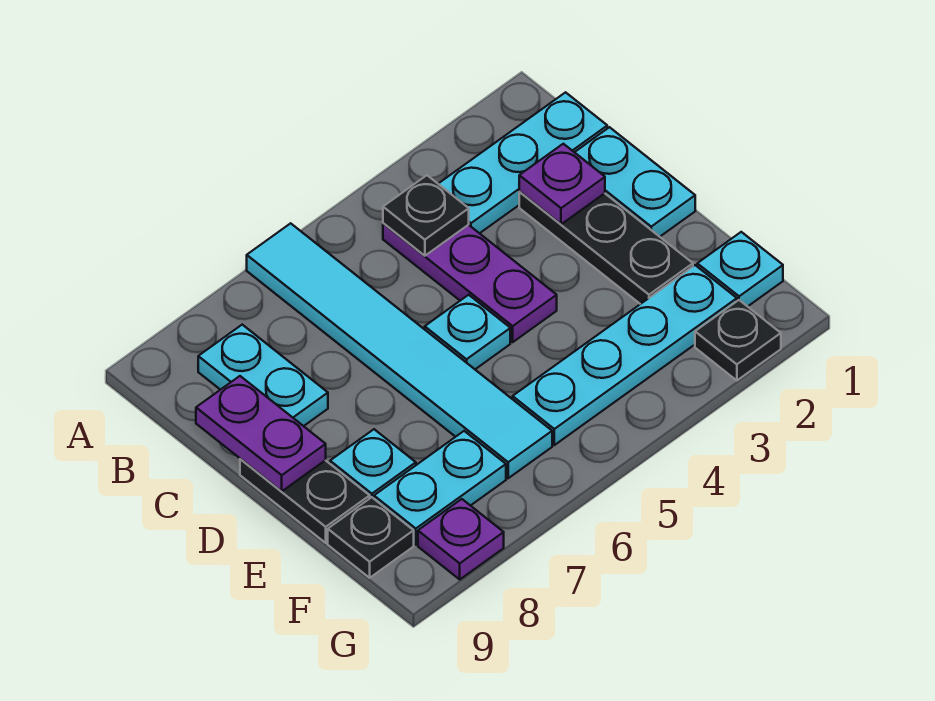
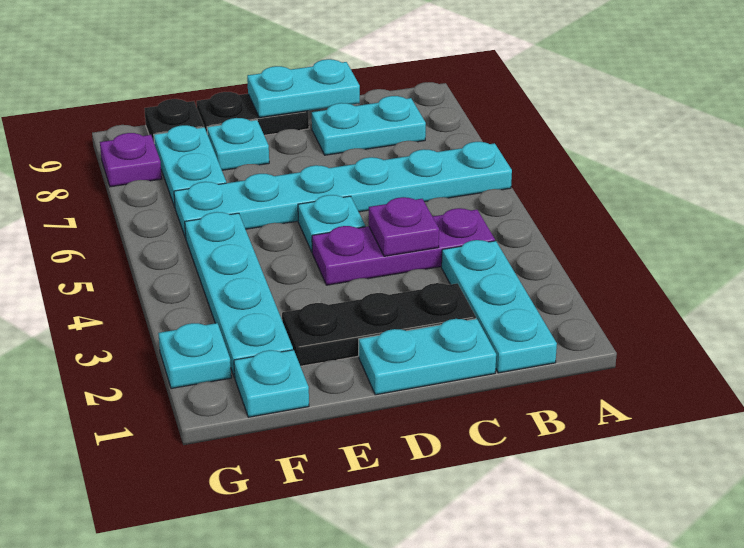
cyan tile A6:F6 level 1 -> cyan plate A6:F6 level 1
black plate B4 level 2 -> none
purple plate C2 level 2 -> purple plate C4 level 2
purple plate C9:D9 level 2 -> cyan plate C9:D9 level 2
black plate G2 level 1 -> cyan plate G2 level 1

